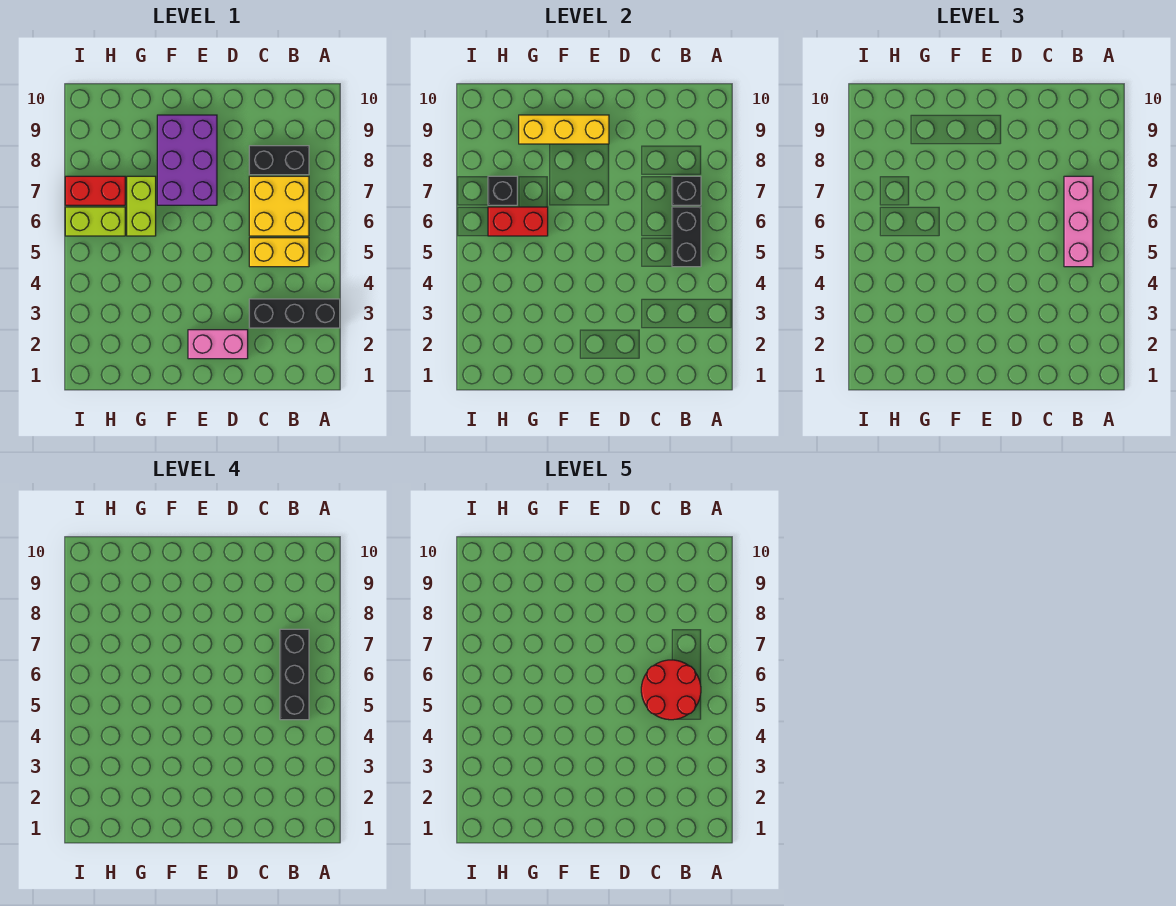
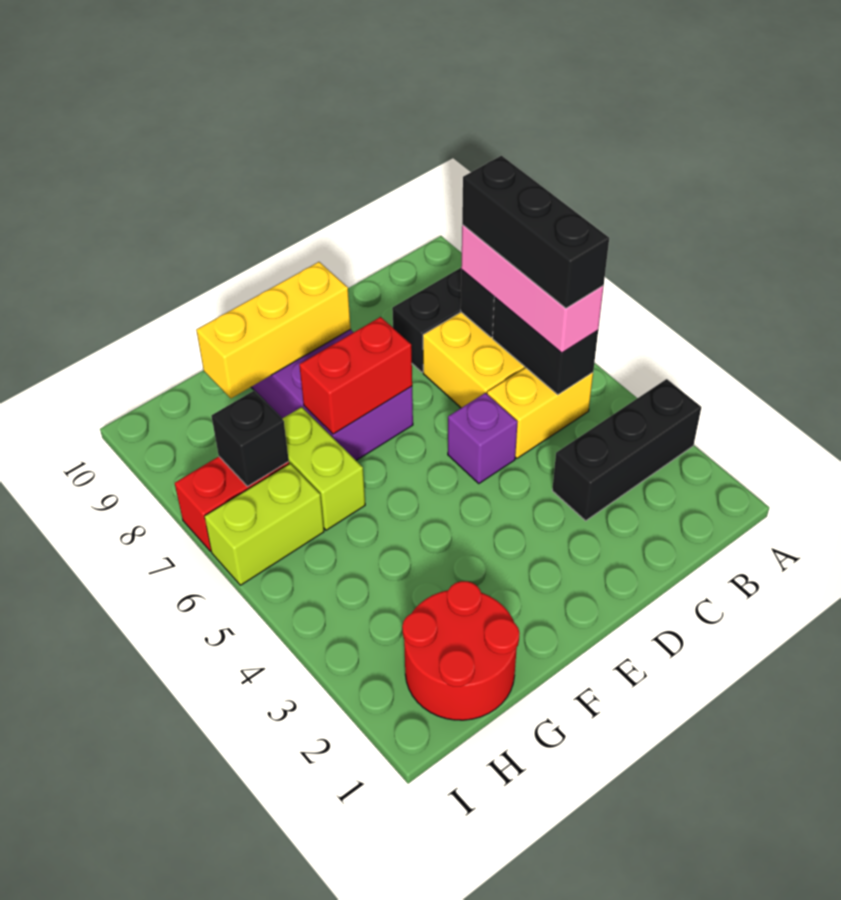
red round brick B5:C6 level 5 -> red round brick G1:H2 level 1
pink brick D2:E2 level 1 -> none
none -> purple brick D5 level 1
red brick G6:H6 level 2 -> red brick E7:F7 level 2

